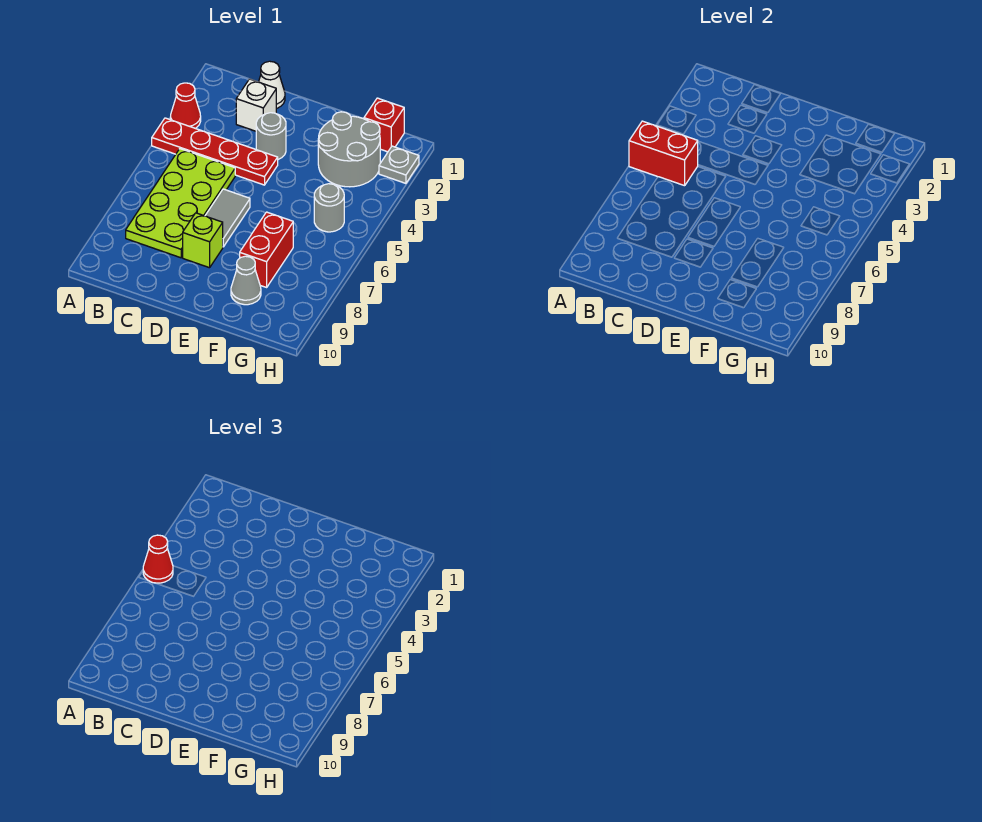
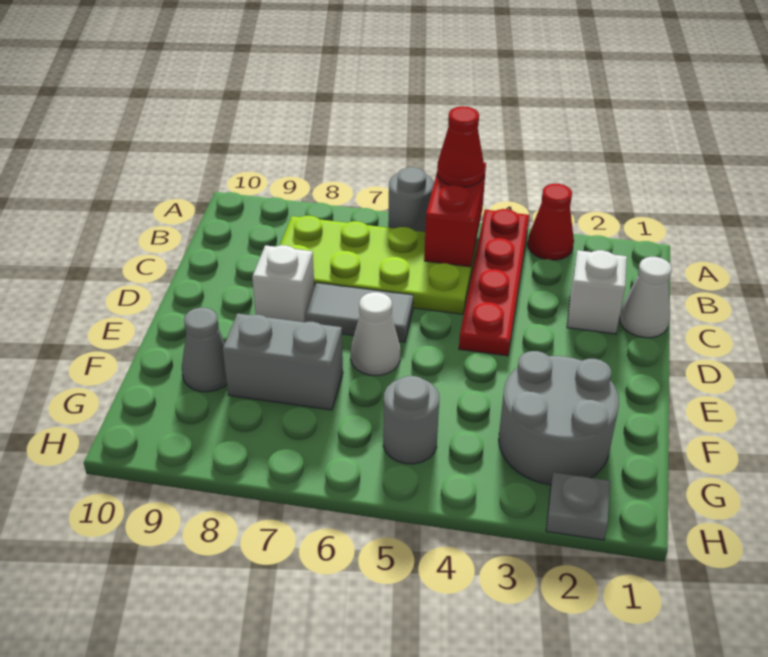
grey round brick D3 level 1 -> grey round brick A6 level 1
lime brick D8 level 1 -> white brick D8 level 1
none -> white cone E6 level 1
red brick F7:F8 level 1 -> grey brick F7:F8 level 1
red brick G1 level 1 -> none

